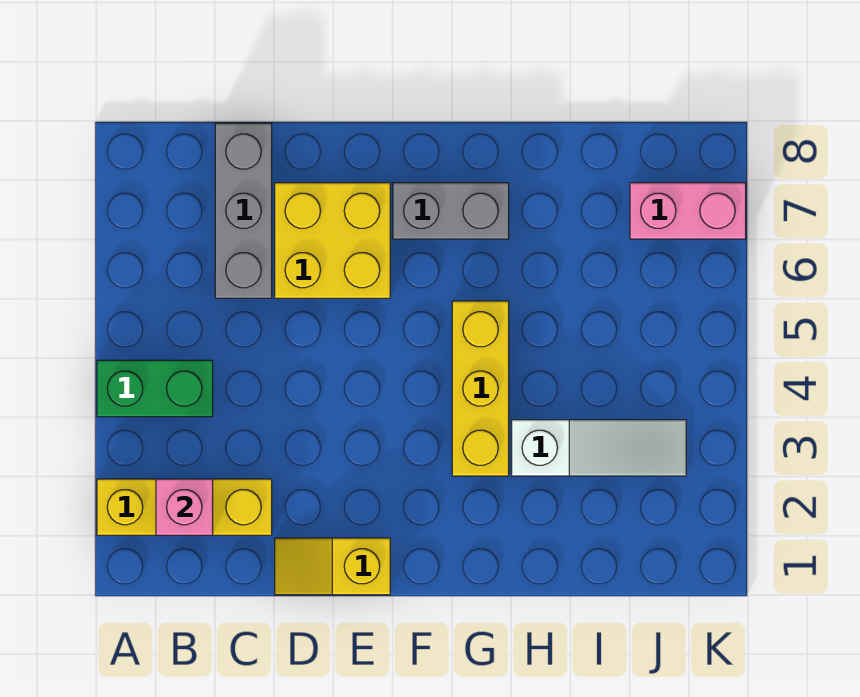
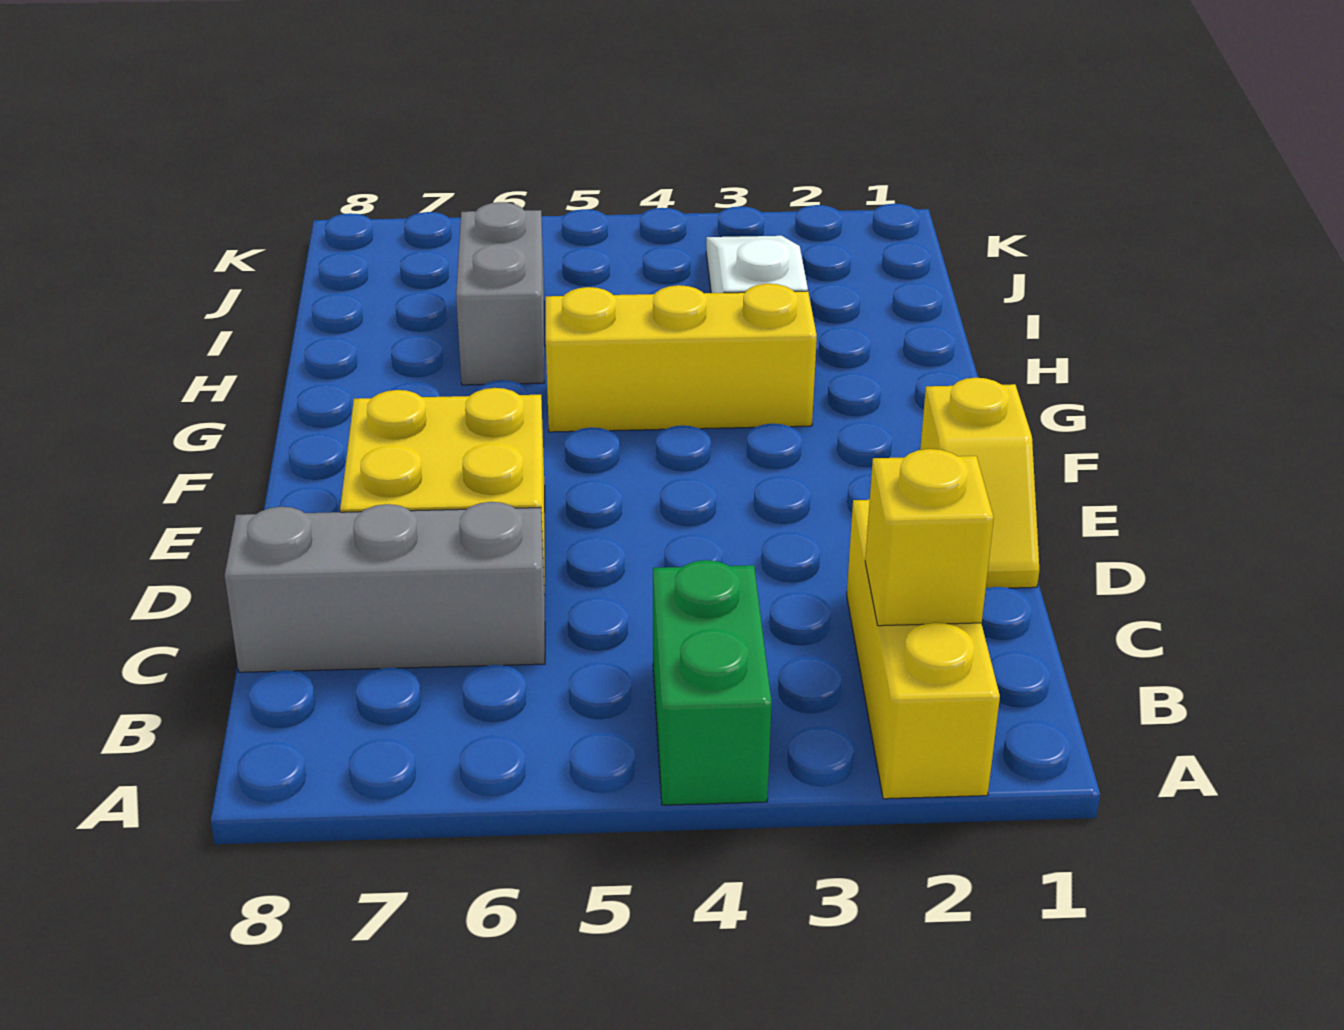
pink brick B2 level 2 -> yellow brick B2 level 2
grey brick F7:G7 level 1 -> grey brick H6:I6 level 1
pink brick J7:K7 level 1 -> none

